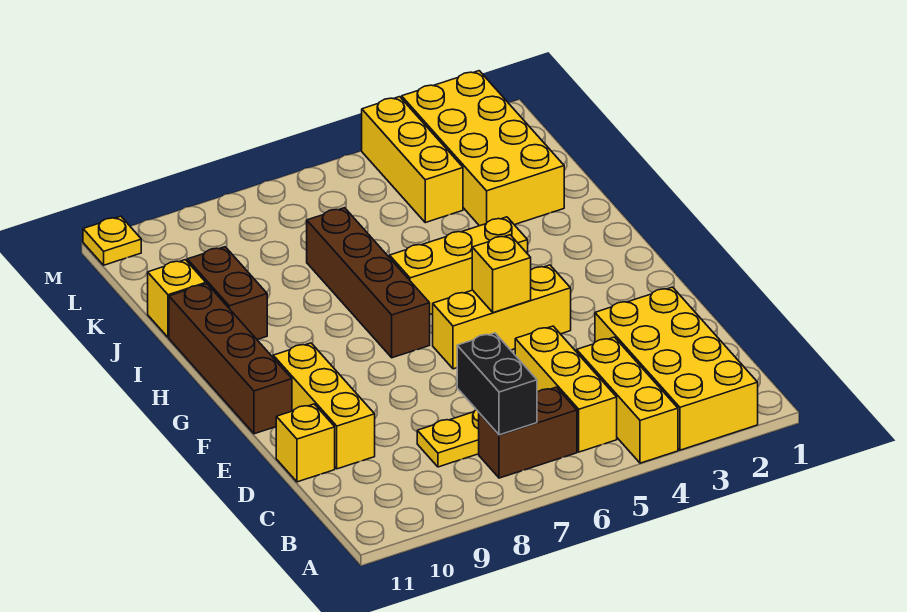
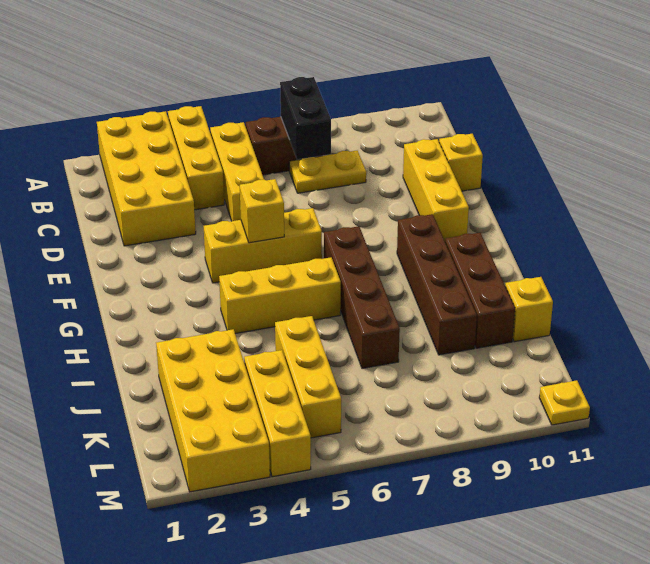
brown brick F11:I11 level 1 -> brown brick G9:J9 level 1
brown brick I10:J10 level 1 -> brown brick H10:J10 level 1
none -> yellow brick J5:L5 level 1

